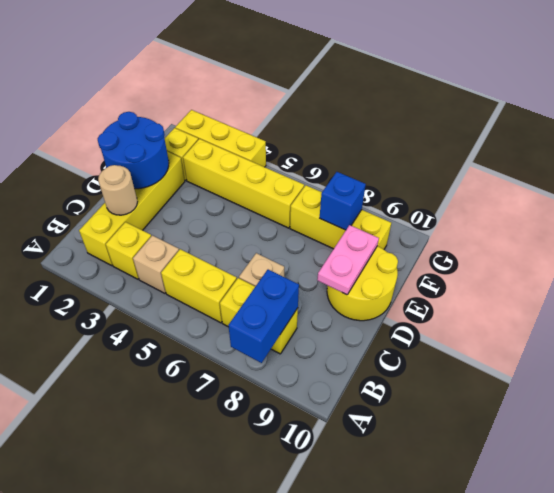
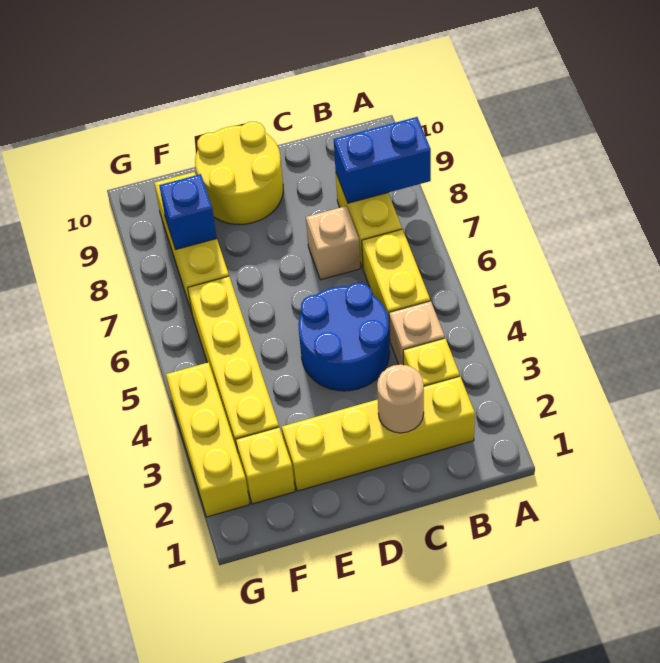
blue round brick D1:E2 level 2 -> blue round brick C4:D5 level 1
pink plate D9:E9 level 2 -> none

